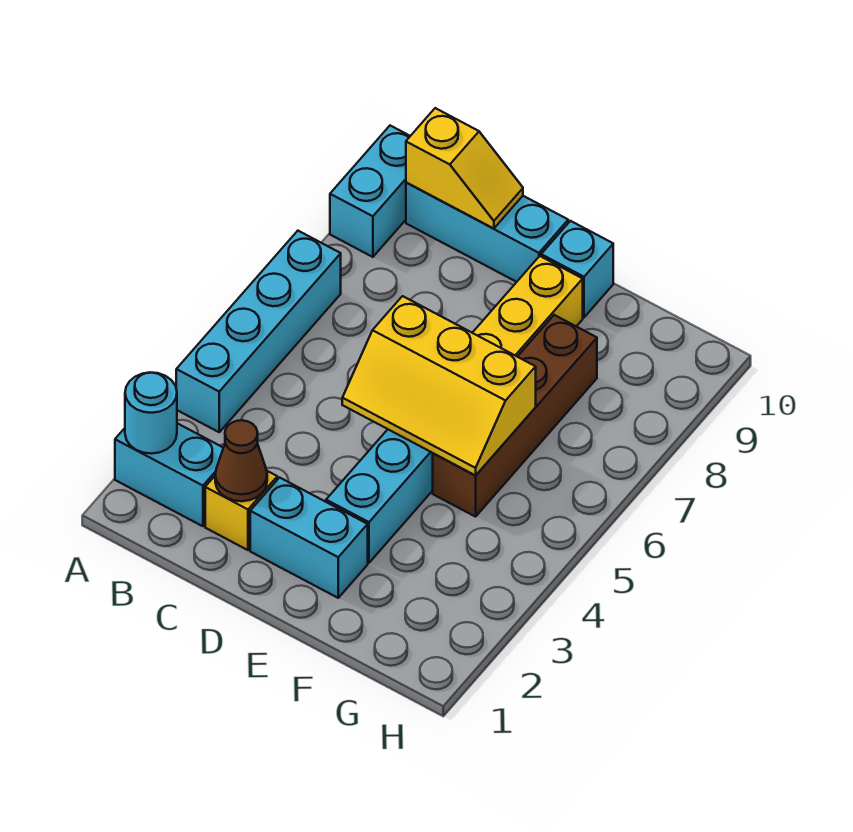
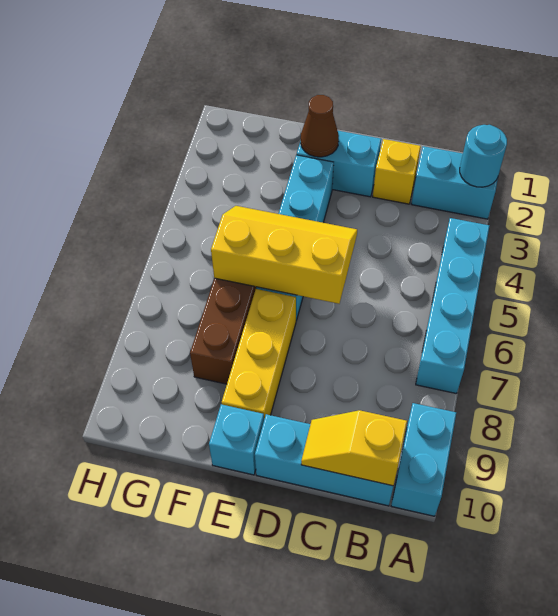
brown cone C2 level 2 -> brown cone E2 level 2

